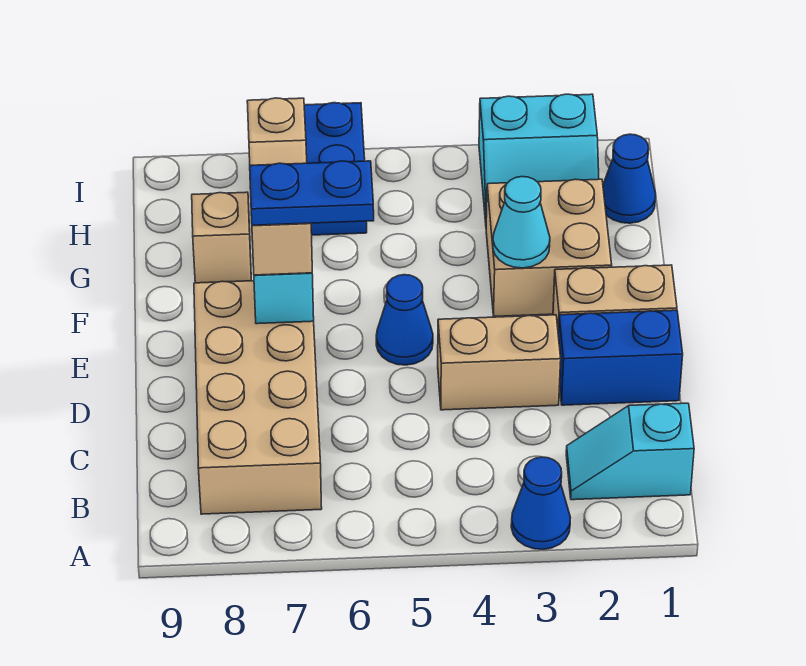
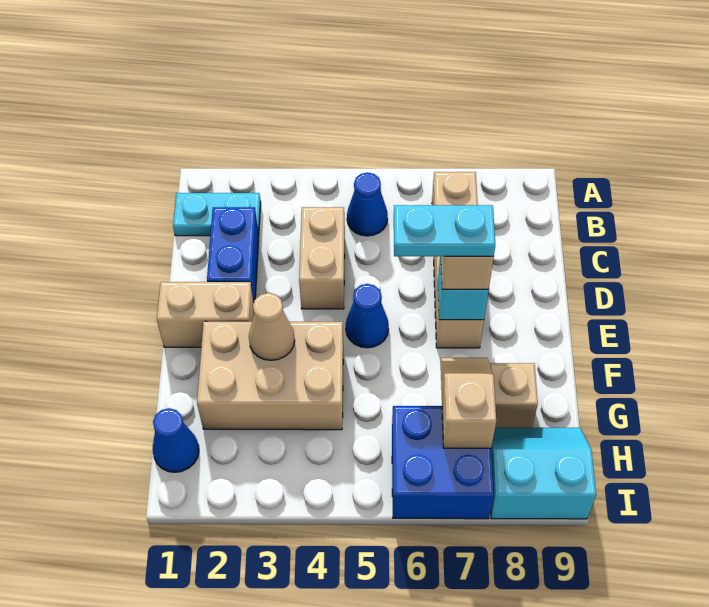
blue cone A3 level 1 -> blue cone B5 level 1
cyan slope B1:B2 level 1 top 1 -> cyan plate B1:B2 level 1
tan brick B7:E8 level 1 -> tan brick B7:E7 level 1
blue brick D1:D2 level 1 -> blue brick C2:D2 level 1
tan brick D3:D4 level 1 -> tan brick C4:D4 level 1
blue plate E6:E7 level 4 -> cyan plate E6:E7 level 4
tan brick F2:G3 level 1 -> tan brick F2:G4 level 1
cyan cone F3 level 2 -> tan cone F3 level 2
cyan slope H2:I3 level 1 top I -> cyan slope H8:I9 level 1 top I

